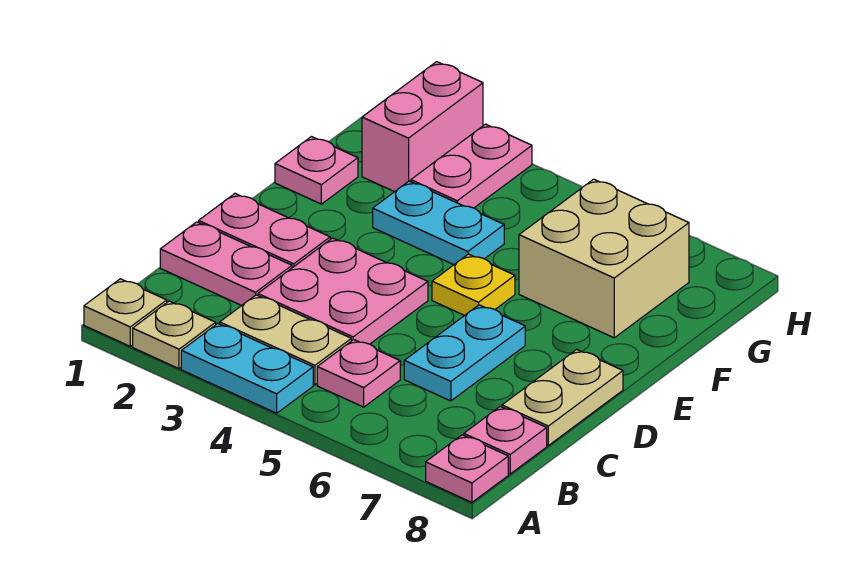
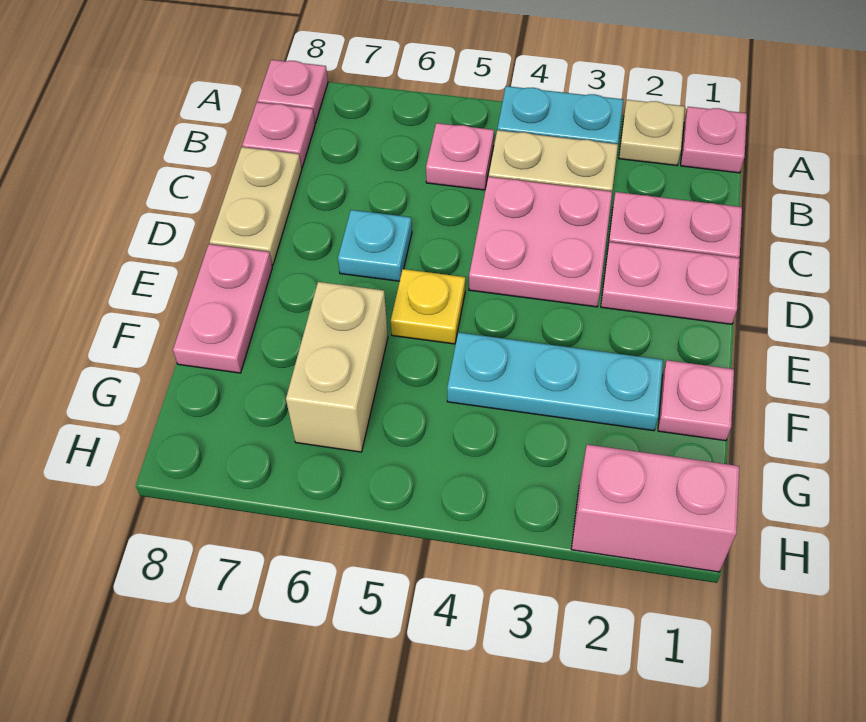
tan plate A1 level 1 -> pink plate A1 level 1
cyan plate C6:D6 level 1 -> cyan plate D6 level 1
cyan plate F3:F4 level 1 -> cyan plate F2:F4 level 1
tan brick F6:G7 level 1 -> tan brick F6:G6 level 1
pink brick G2:H2 level 1 -> pink brick H1:H2 level 1
pink plate G3:H3 level 1 -> pink plate E8:F8 level 1

